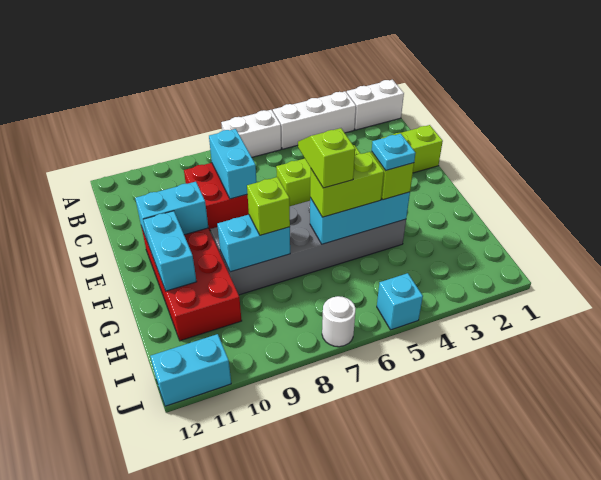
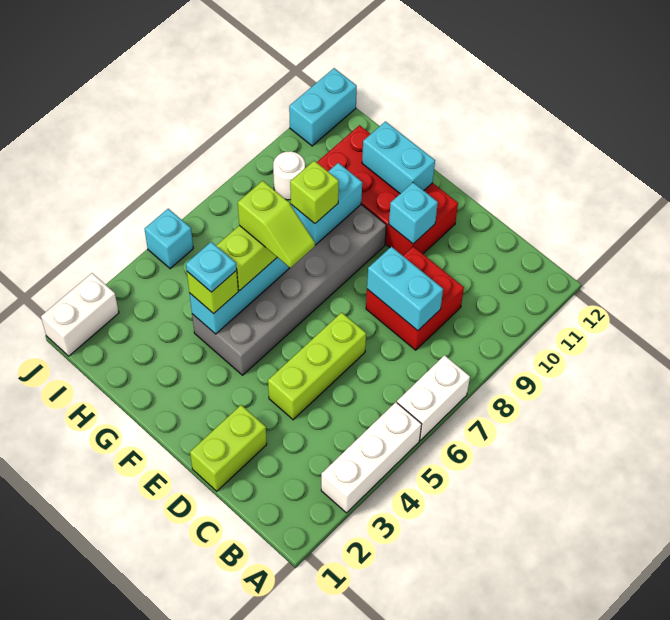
white brick A1:A2 level 1 -> white brick J1:J2 level 1
cyan brick E10:E11 level 2 -> cyan brick E10 level 2
white round brick J7 level 1 -> white round brick I9 level 1

